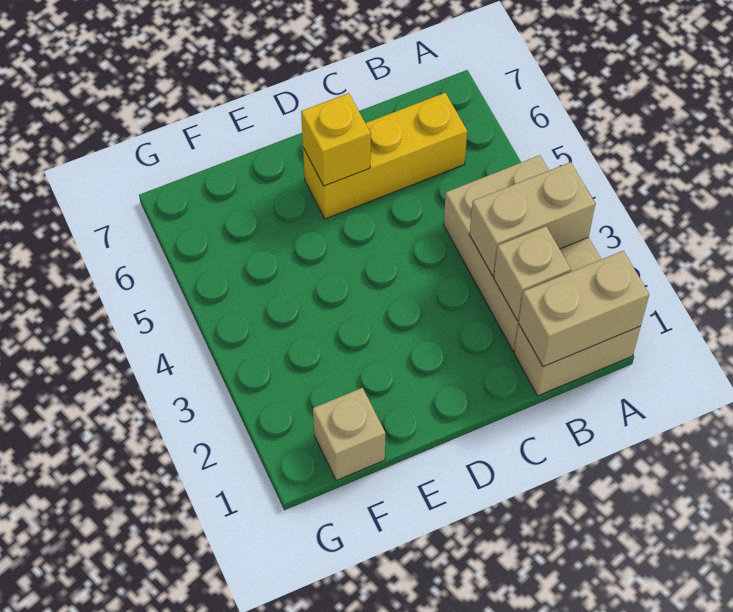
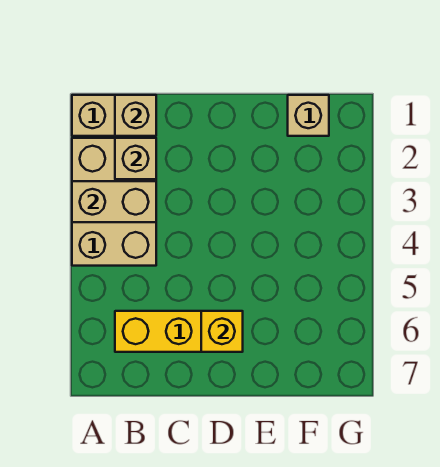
tan brick A1:B1 level 2 -> tan brick B1 level 2

